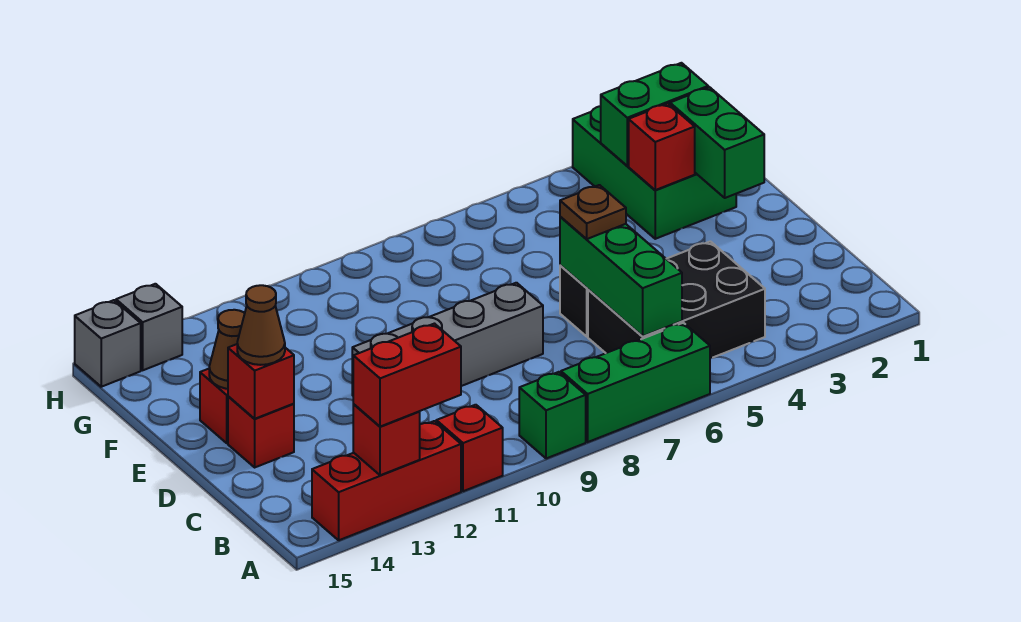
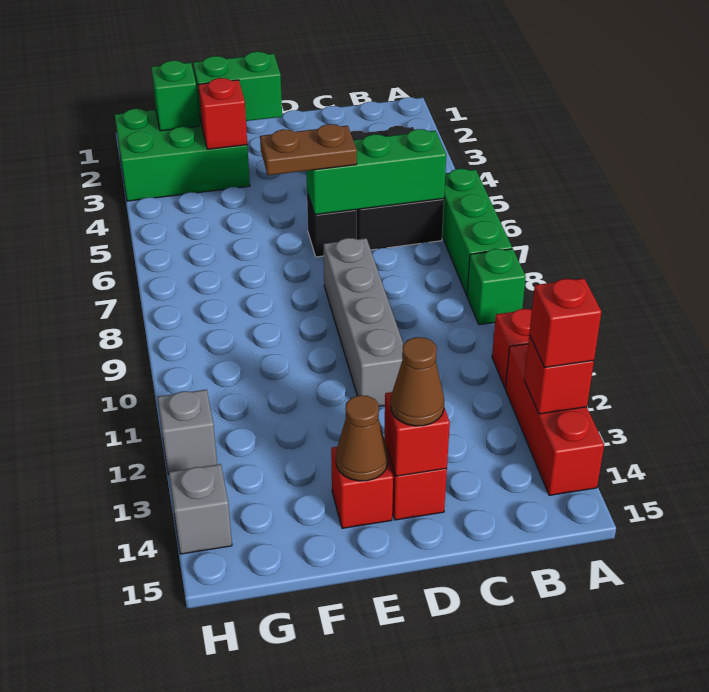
red brick A12:A13 level 3 -> red brick A13 level 3
brown plate D6 level 3 -> brown plate D6:E6 level 3
green brick G2:G3 level 2 -> green brick G2 level 2
grey brick H15 level 1 -> grey brick H12 level 1

